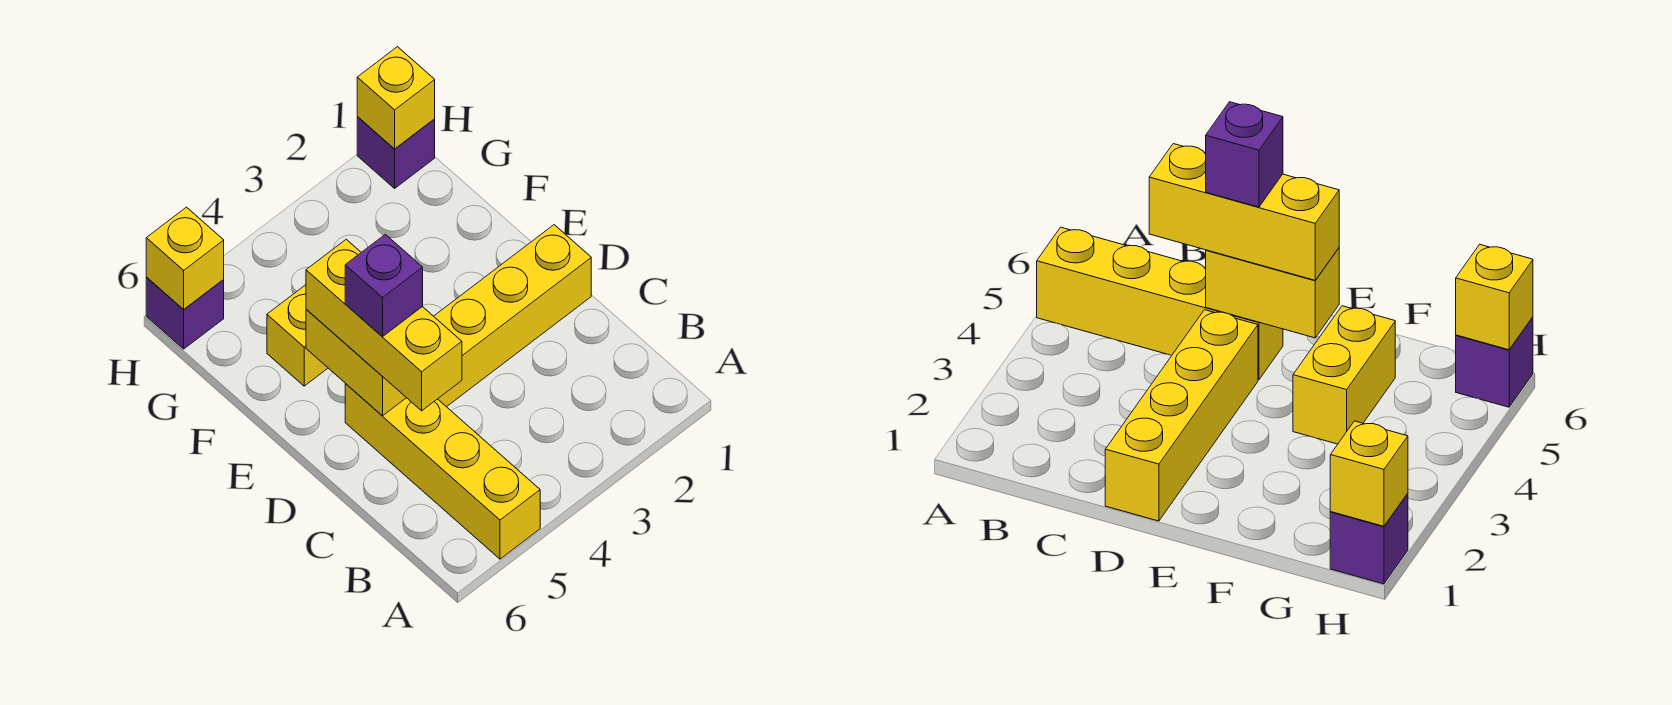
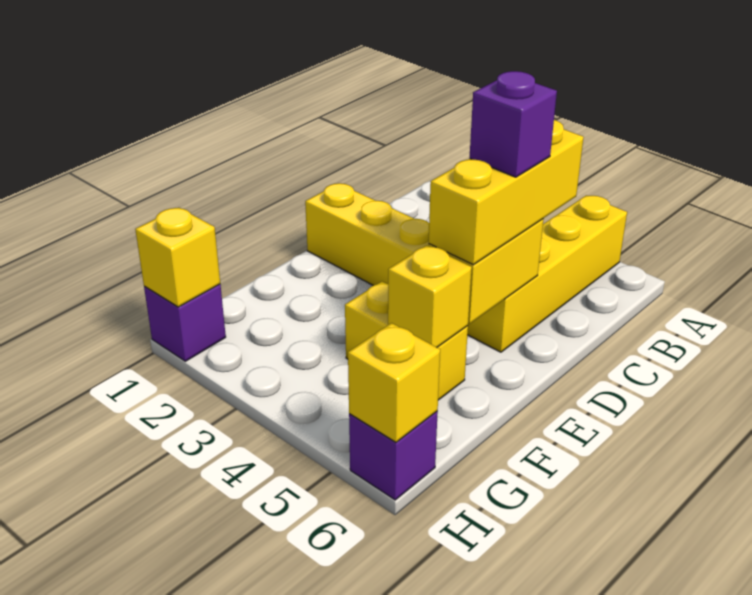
none -> yellow brick F5 level 2

